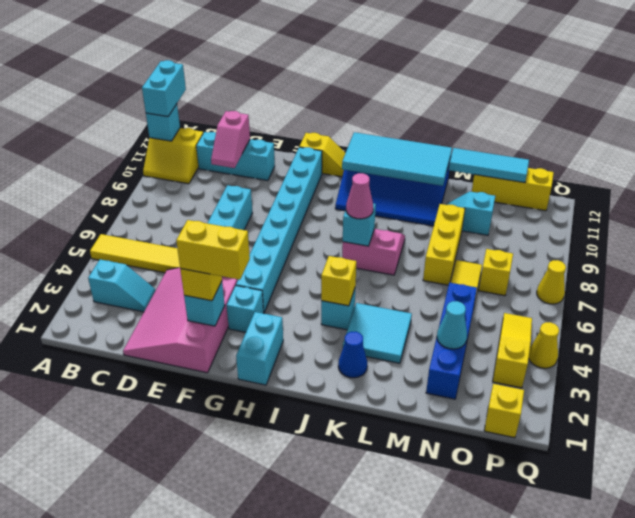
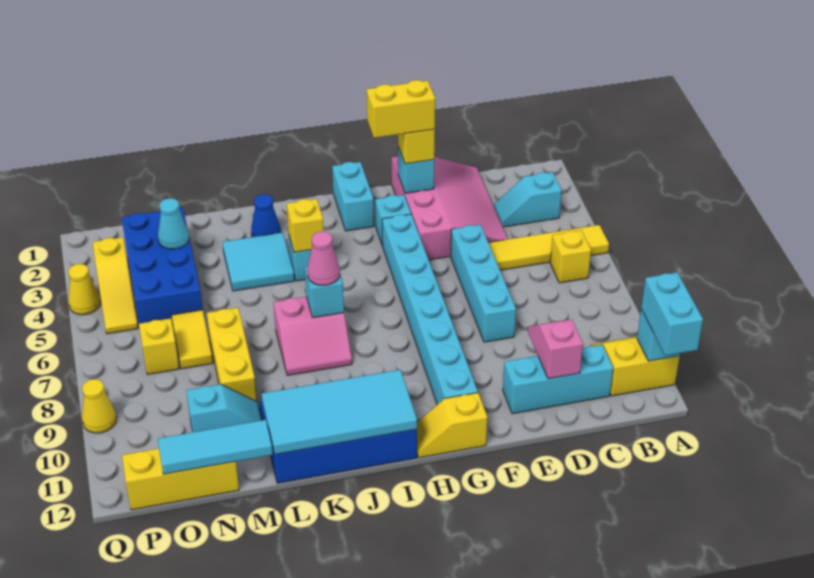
blue brick N2:N5 level 1 -> blue brick N2:O5 level 1
yellow brick P1 level 1 -> yellow brick B6 level 1
yellow cone Q7 level 1 -> yellow cone Q9 level 1

